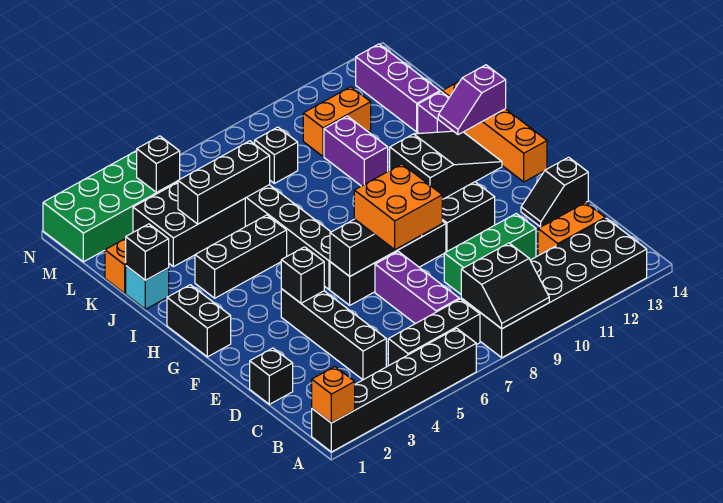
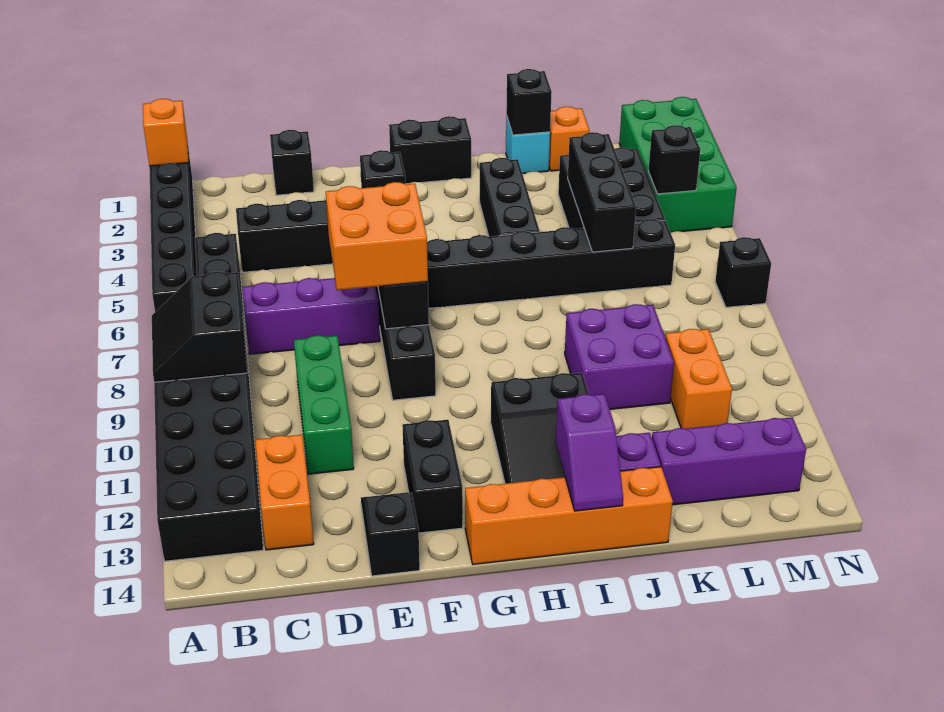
black brick F10:F11 level 1 -> black brick F12:F13 level 1
purple slope I13:I14 level 2 top 14 -> purple slope I13:I14 level 2 top 13
purple brick J10:K10 level 1 -> purple brick J9:K10 level 1
black brick L8 level 1 -> black brick N7 level 1

